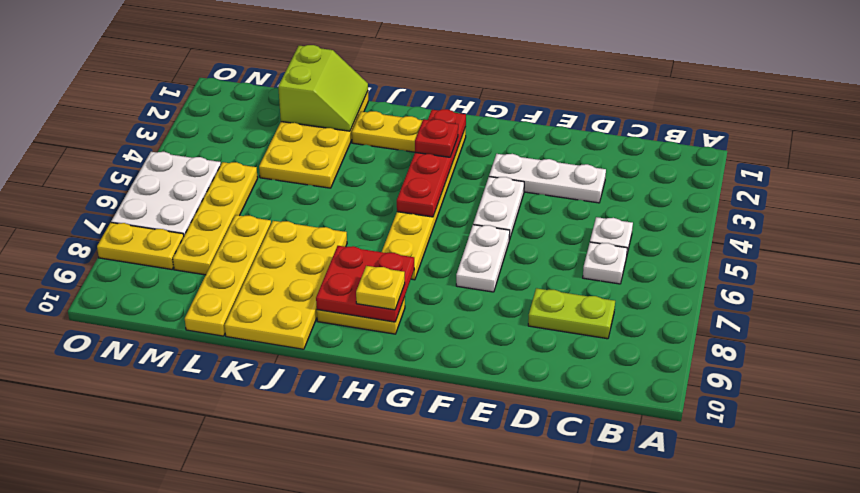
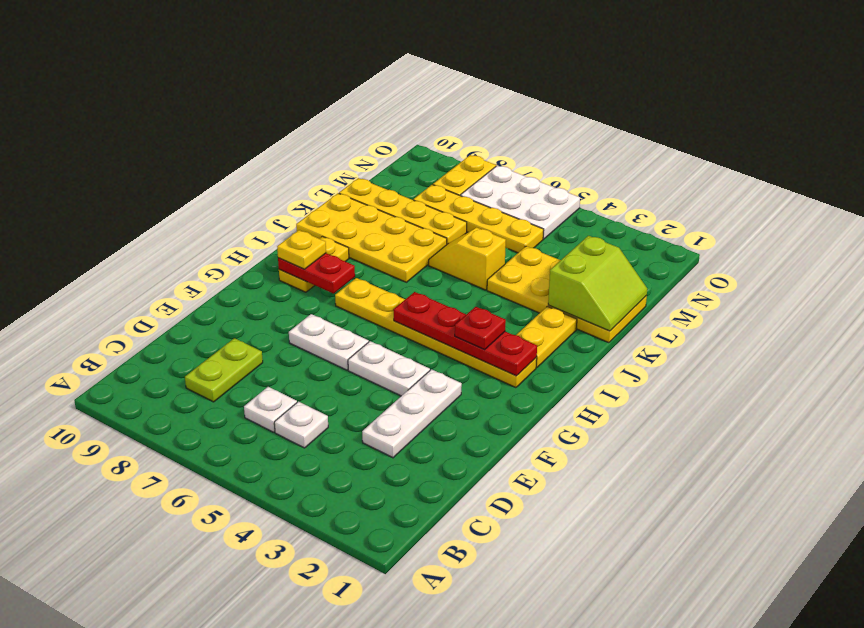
red plate H8:I9 level 2 -> red plate H8:H9 level 2
lime slope K1:L2 level 2 top L -> lime slope K1:L2 level 2 top 2
none -> yellow slope K5:K6 level 1 top 5

